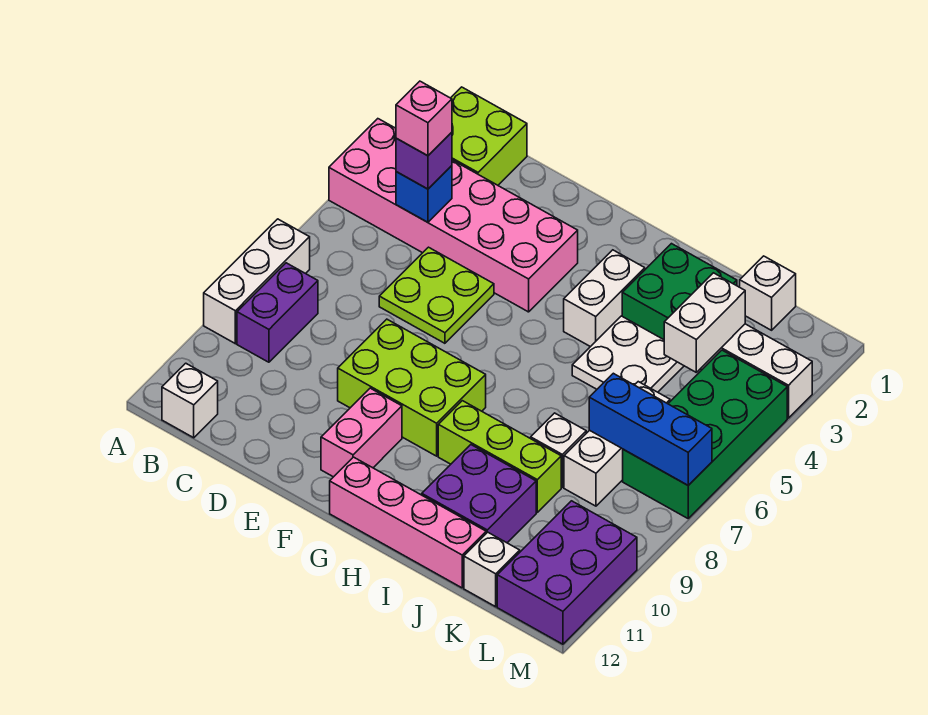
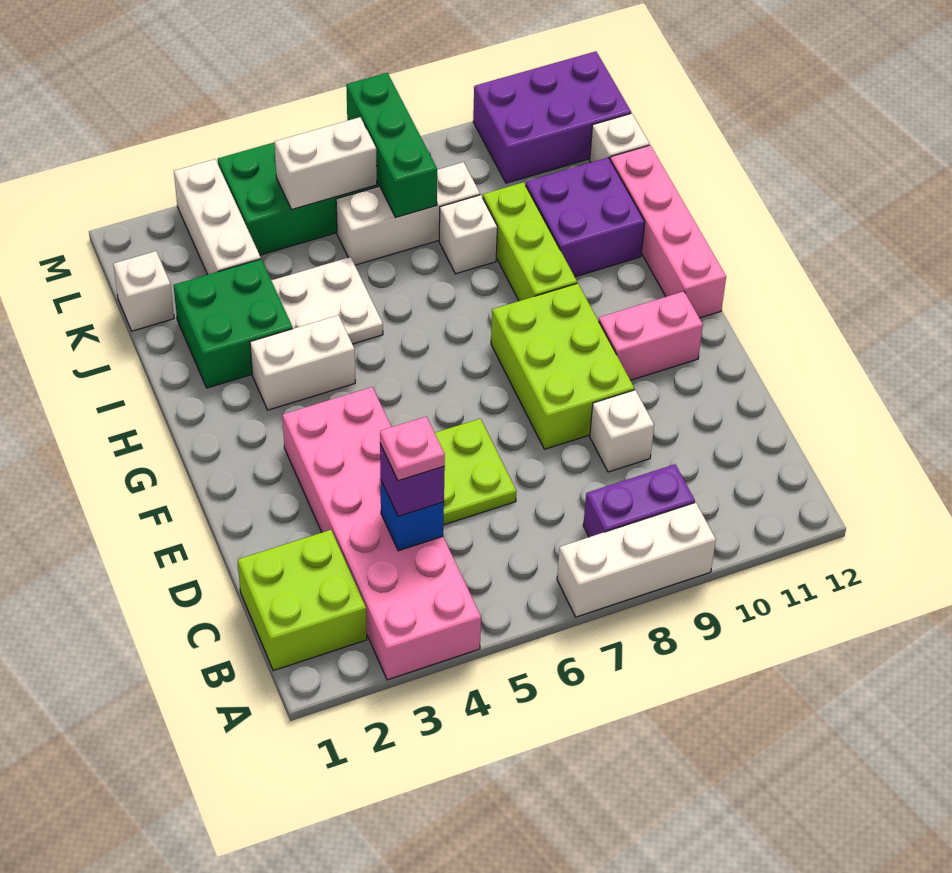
white brick B12 level 1 -> white brick D9 level 1
pink brick C4 level 4 -> pink plate C4 level 4
white brick K3:K4 level 2 -> white brick L5:L6 level 2
blue brick K7:M7 level 2 -> green brick K7:M7 level 2

